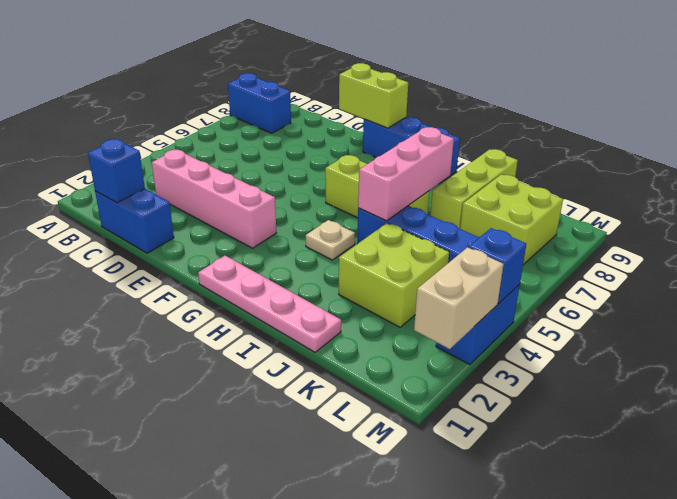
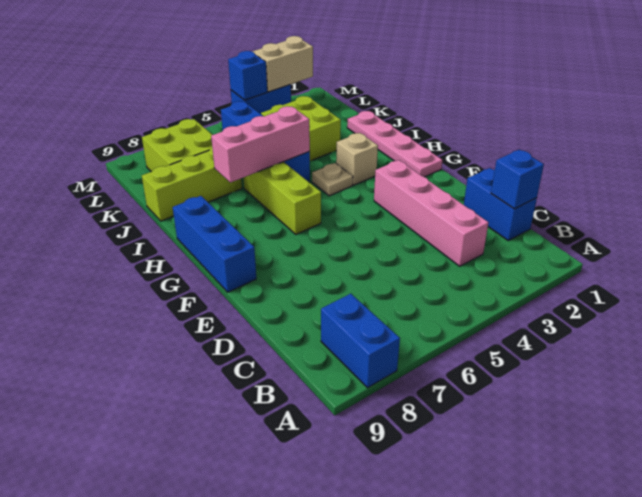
lime brick E9:F9 level 2 -> none
none -> tan brick H3 level 1

